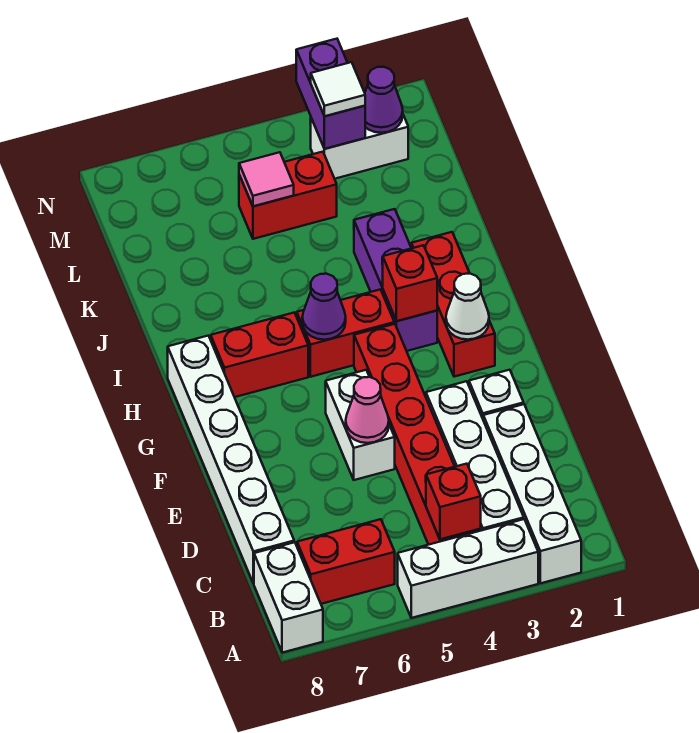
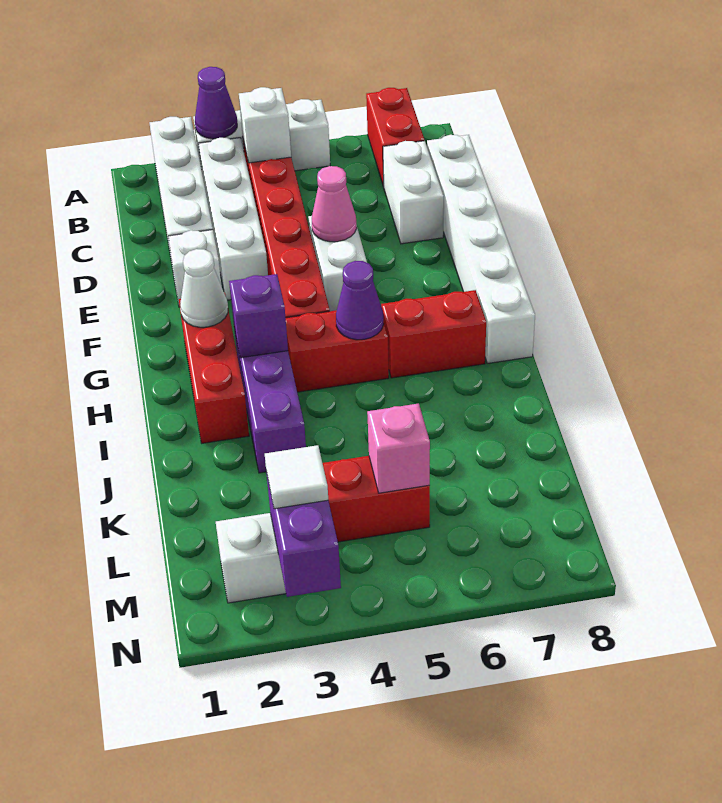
white brick A8:B8 level 1 -> white brick C7:D7 level 1
red brick B4 level 2 -> white brick B4 level 2
red brick B6:B7 level 1 -> red brick A7:B7 level 1
red brick H3 level 2 -> purple brick H3 level 2
pink tile L5 level 2 -> pink brick L5 level 2
purple cone M2 level 2 -> purple cone A3 level 2

